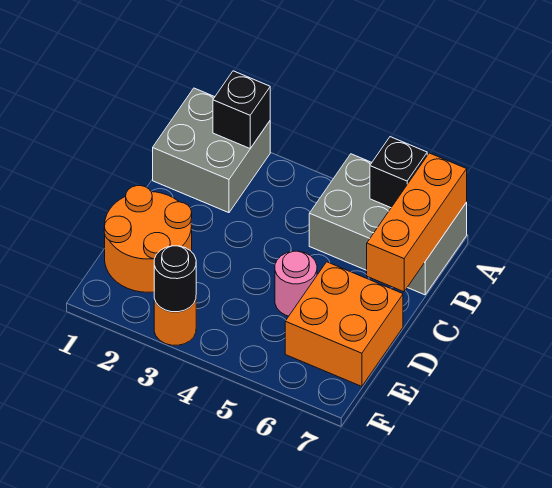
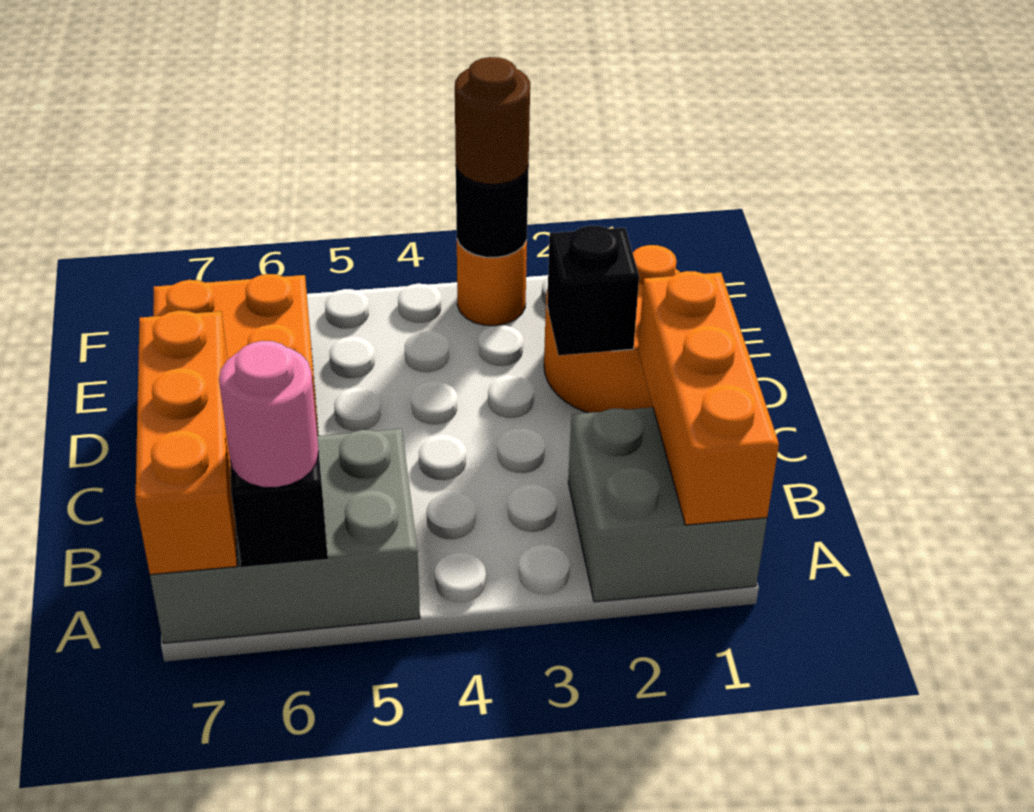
none -> orange brick A1:C1 level 2
black brick A2 level 2 -> black brick D2 level 2
pink round brick D5 level 1 -> pink round brick A6 level 3
none -> brown round brick F3 level 3

